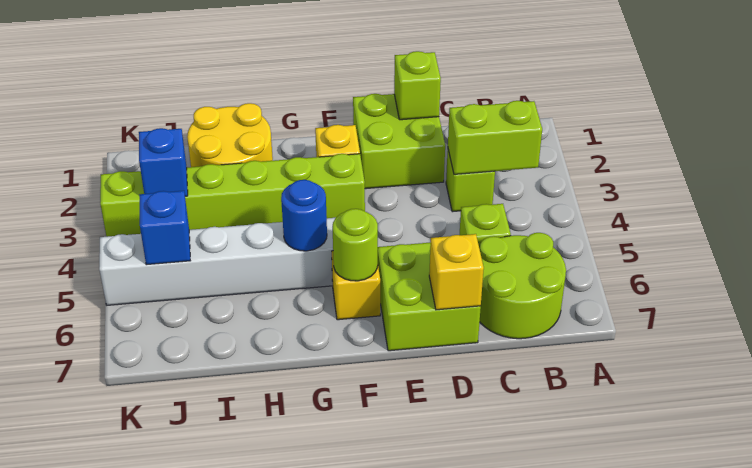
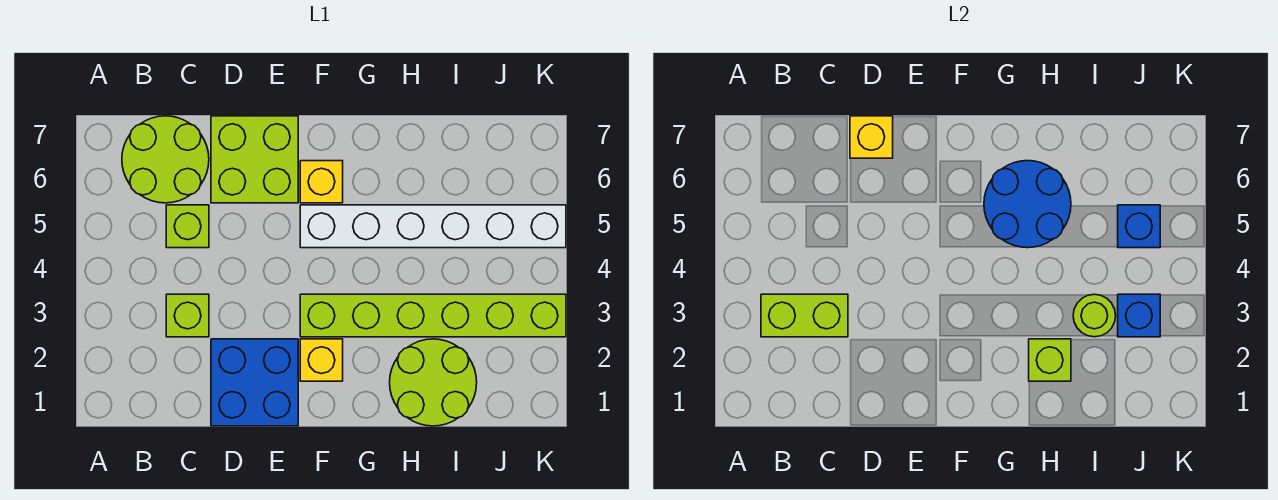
lime brick D1:E2 level 1 -> blue brick D1:E2 level 1
lime brick D1 level 2 -> lime brick H2 level 2
lime round brick F6 level 2 -> lime round brick I3 level 2
blue round brick G5 level 2 -> blue round brick G5:H6 level 2
yellow round brick H1:I2 level 1 -> lime round brick H1:I2 level 1

